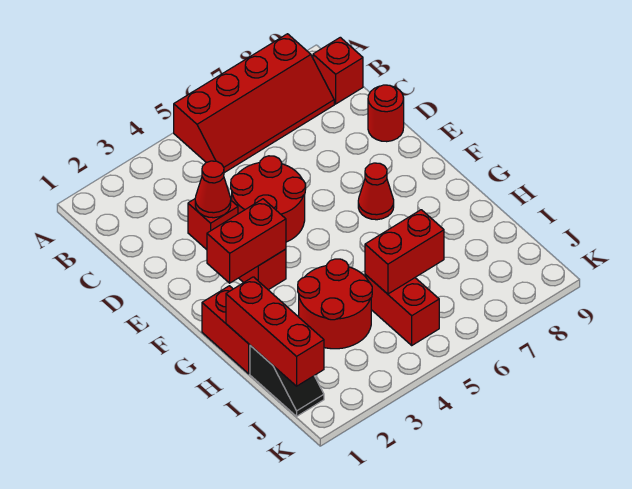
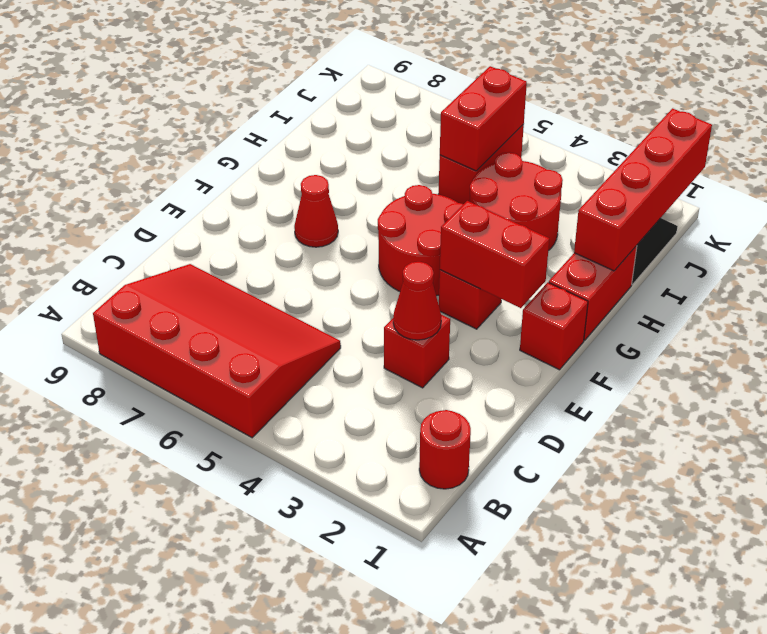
red slope A5:B8 level 1 top A -> red slope A5:C8 level 1 top A
red brick B9 level 1 -> red brick F1 level 1
red round brick D4:E5 level 1 -> red round brick F4:G5 level 1
red round brick D9 level 1 -> red round brick B1 level 1
red brick H1:J1 level 2 -> red brick H1:K1 level 2
red brick I5:I6 level 2 -> red brick I5:J5 level 2

